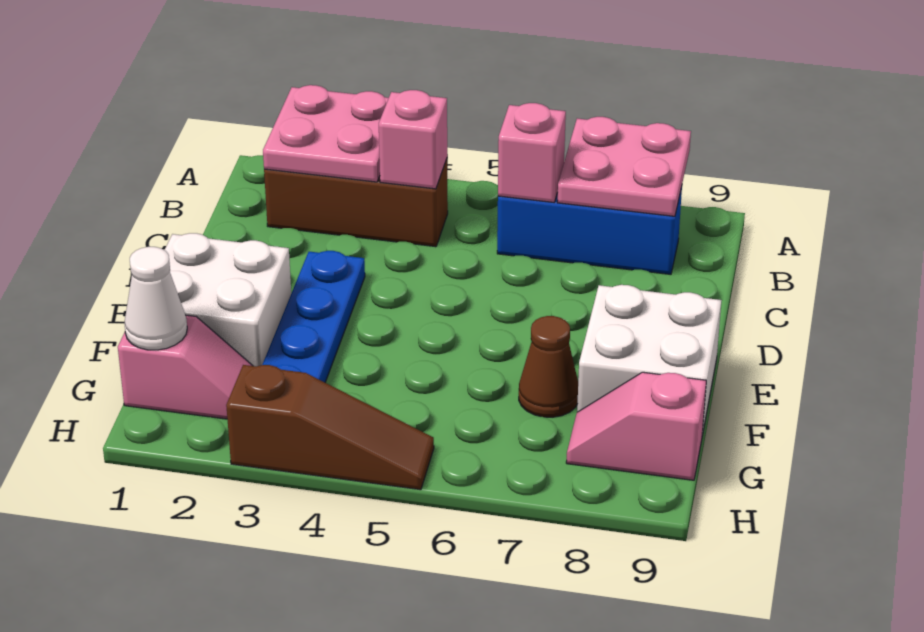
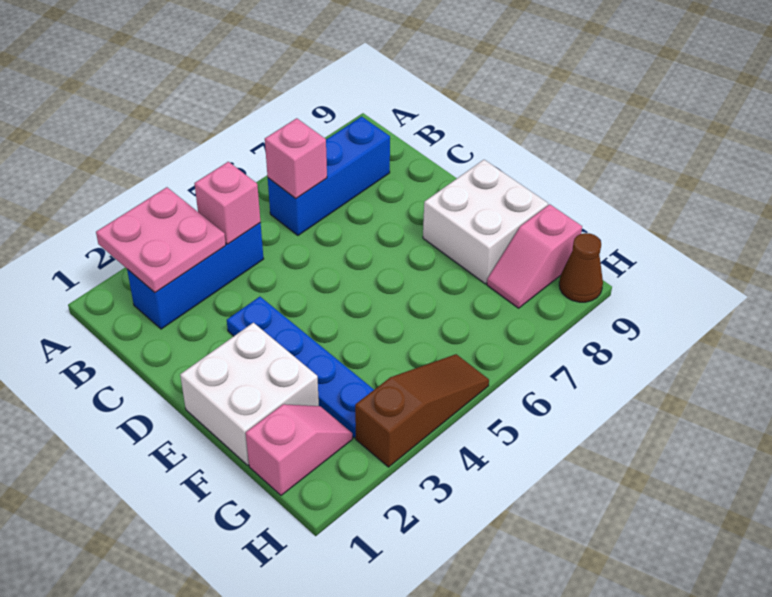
pink plate A7:B8 level 2 -> none
brown brick B2:B4 level 1 -> blue brick B2:B4 level 1
brown cone F7 level 1 -> brown cone H9 level 1
white cone G1 level 2 -> none

